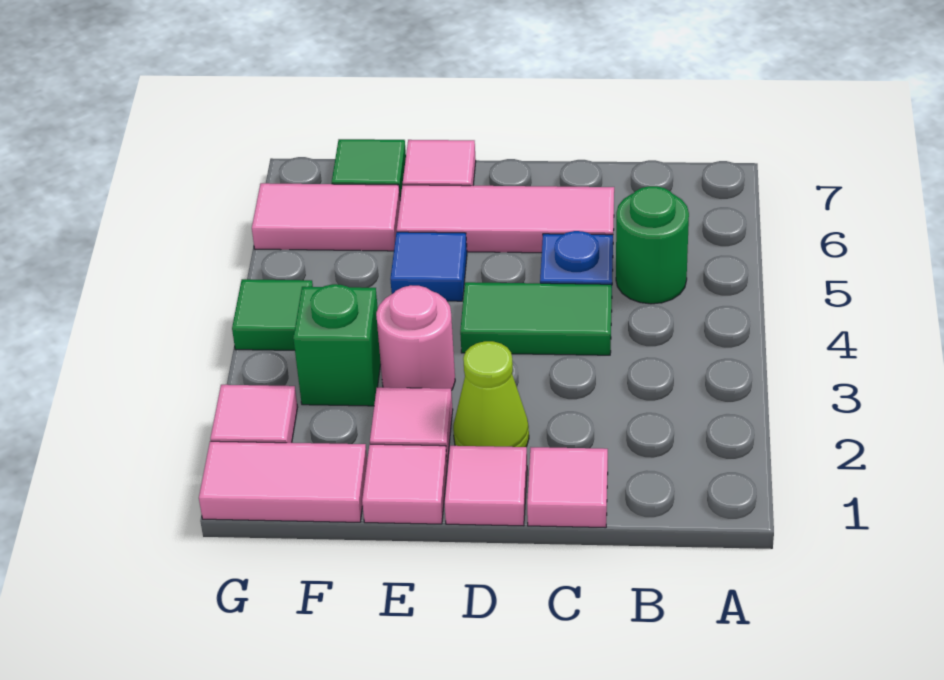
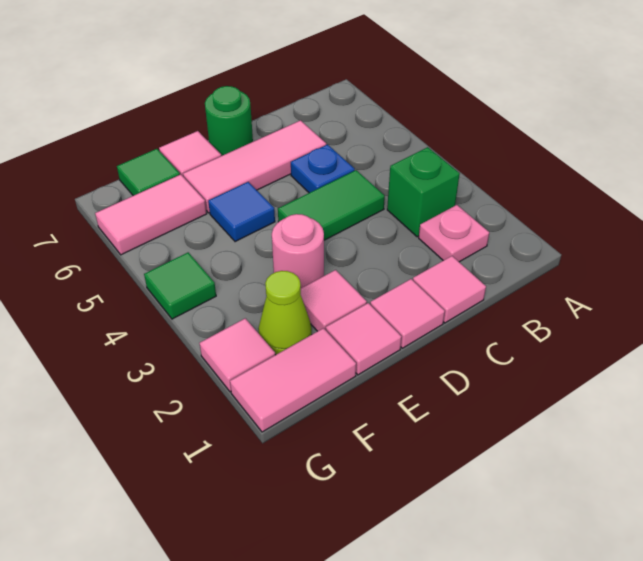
none -> pink plate B2 level 1
green round brick B5 level 1 -> green round brick D7 level 1
lime cone D2 level 1 -> lime cone F2 level 1
green brick F3 level 1 -> green brick B3 level 1

